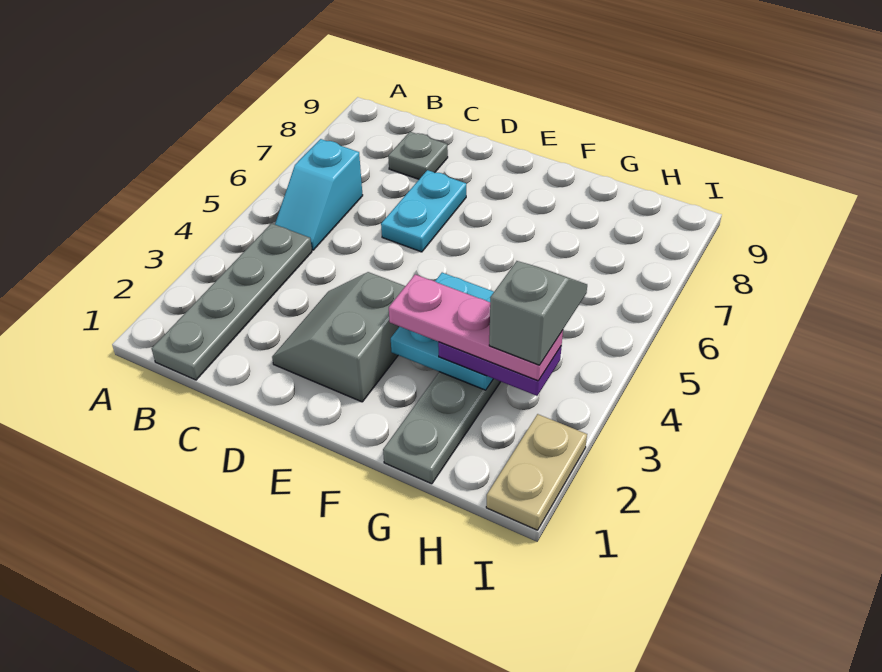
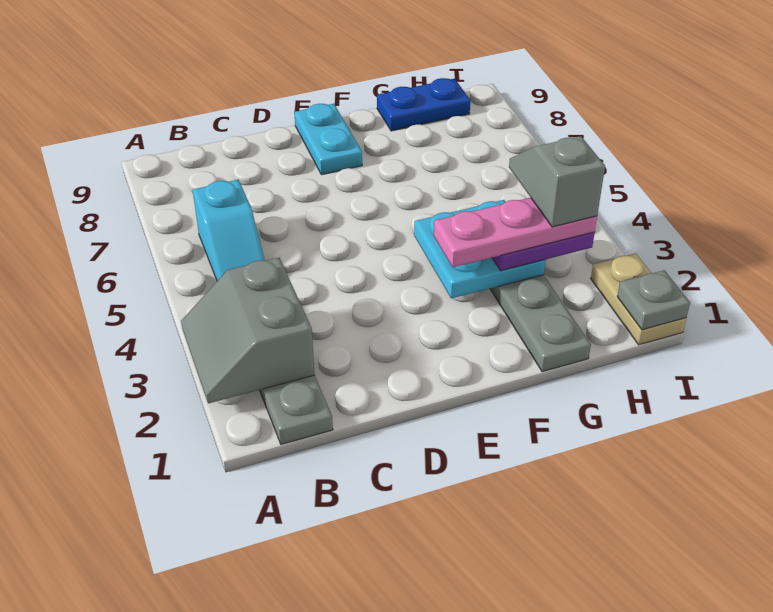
grey plate C8 level 1 -> grey plate I1 level 2
grey slope D2:E3 level 1 top E -> grey slope A2:B3 level 2 top B
cyan plate D6:D7 level 1 -> cyan plate E8:E9 level 1
none -> blue plate G9:H9 level 1

